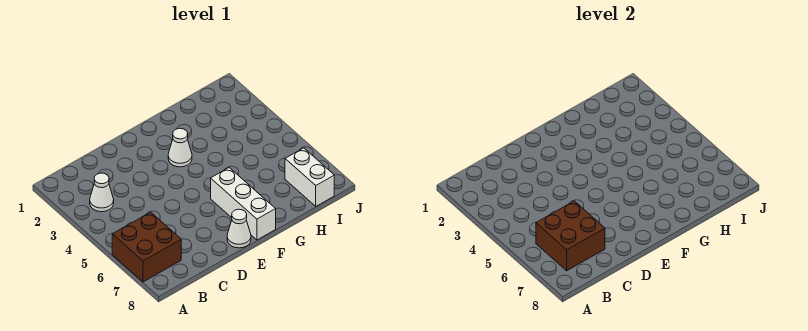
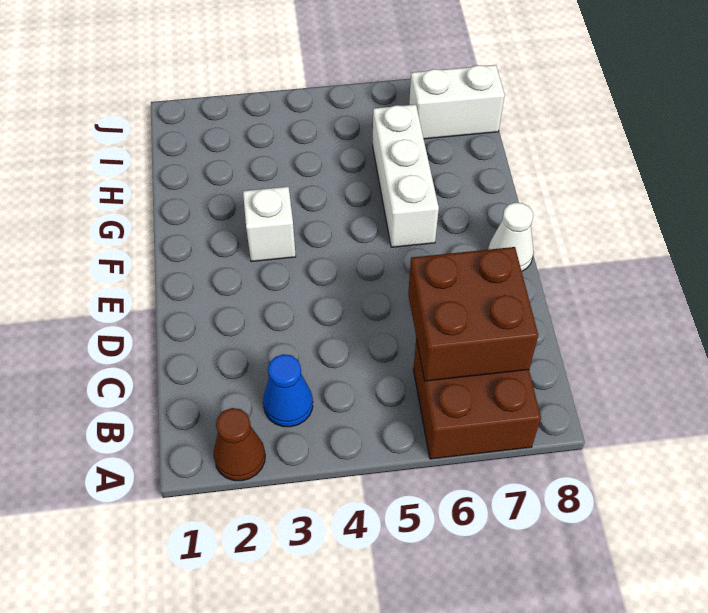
none -> brown cone A2 level 1
white cone B3 level 1 -> blue cone B3 level 1
white cone F3 level 1 -> white brick F3 level 1
white brick F6:F8 level 1 -> white brick F6:H6 level 1

